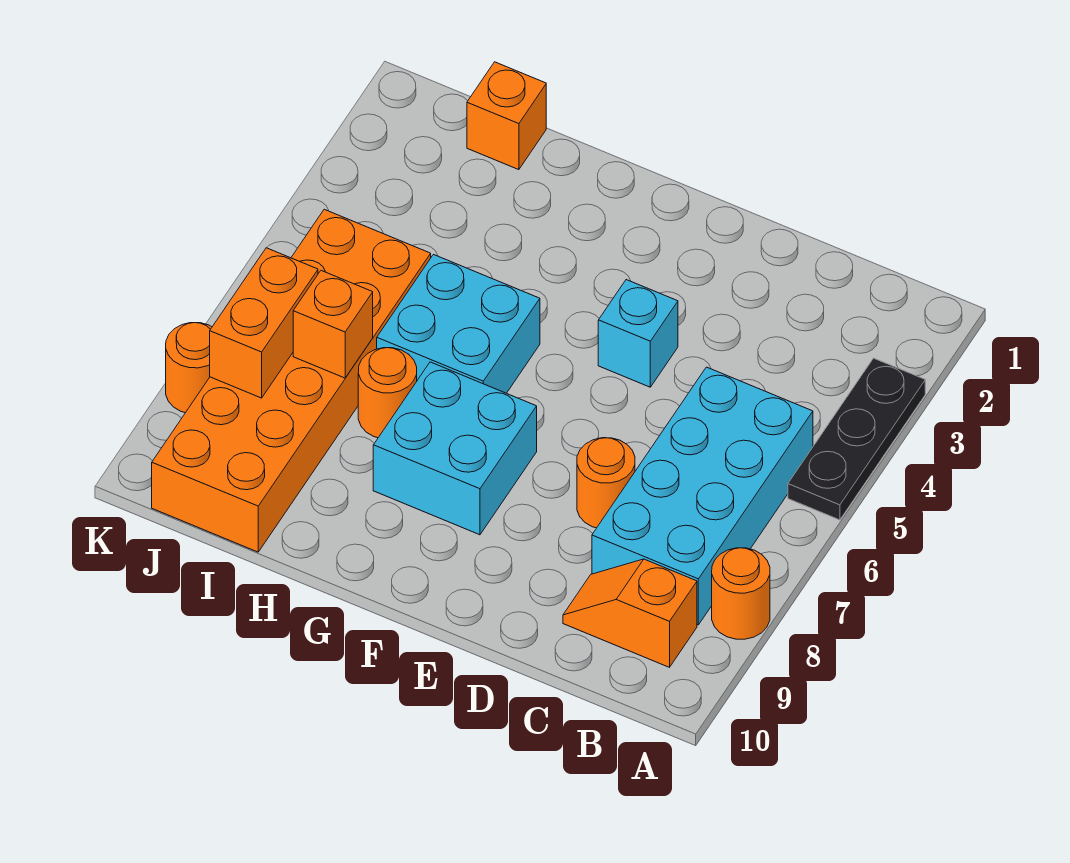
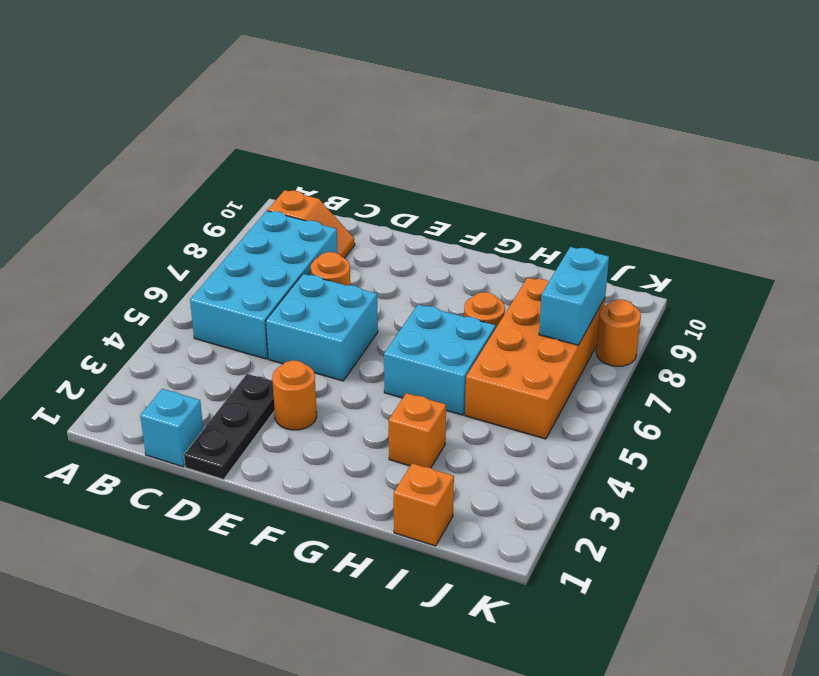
black plate A3:A5 level 1 -> black plate D1:D3 level 1
orange round brick A8 level 1 -> orange round brick E3 level 1
cyan brick E4 level 1 -> cyan brick C1 level 1
cyan brick F7:G8 level 1 -> cyan brick D5:E6 level 1
orange brick I5:J10 level 1 -> orange brick I5:J8 level 1
orange brick I7 level 2 -> orange brick H3 level 1
orange brick J7:J8 level 2 -> cyan brick J7:J8 level 2

